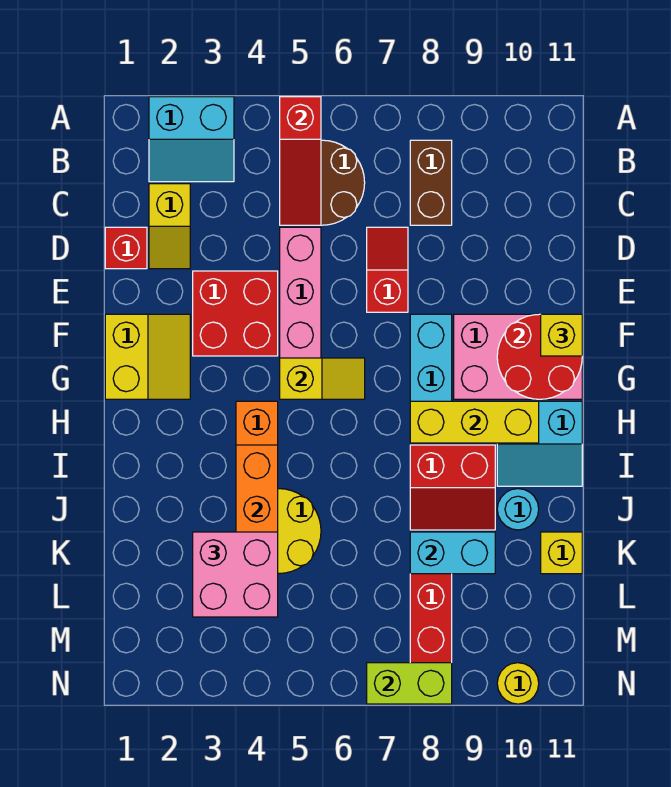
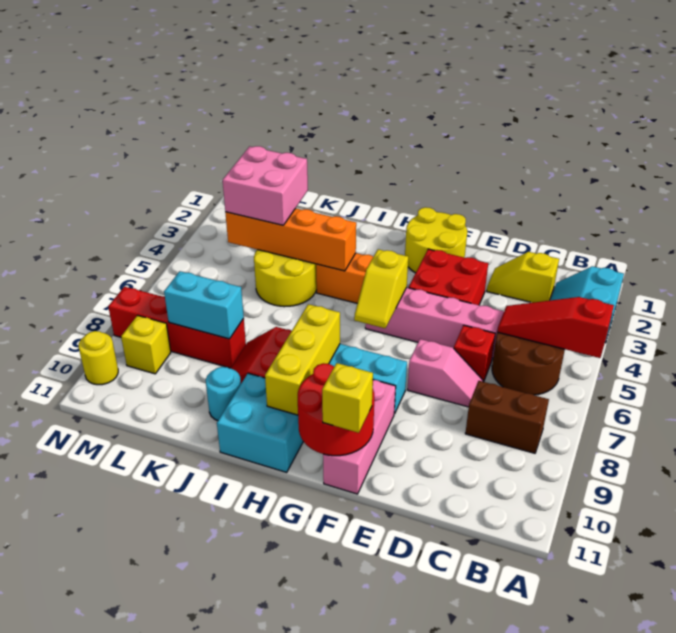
red brick D1 level 1 -> red brick D6 level 1
red slope D7:E7 level 1 top E -> pink slope D7:E7 level 1 top E
yellow slope F1:G2 level 1 top 1 -> yellow round brick F1:G2 level 1
pink brick F9:G11 level 1 -> pink brick F9:F11 level 1
cyan slope H10:I11 level 1 top H -> cyan brick H10:I11 level 1
cyan brick K8:K9 level 2 -> cyan brick K8:L8 level 2
yellow brick K11 level 1 -> yellow brick M9 level 1
lime brick N7:N8 level 2 -> none

